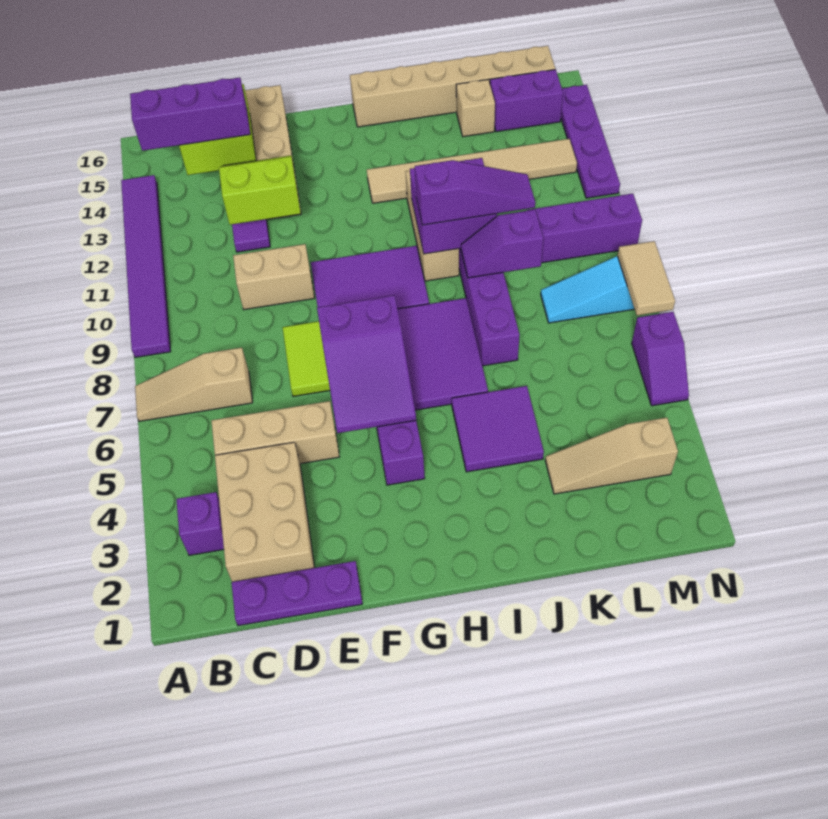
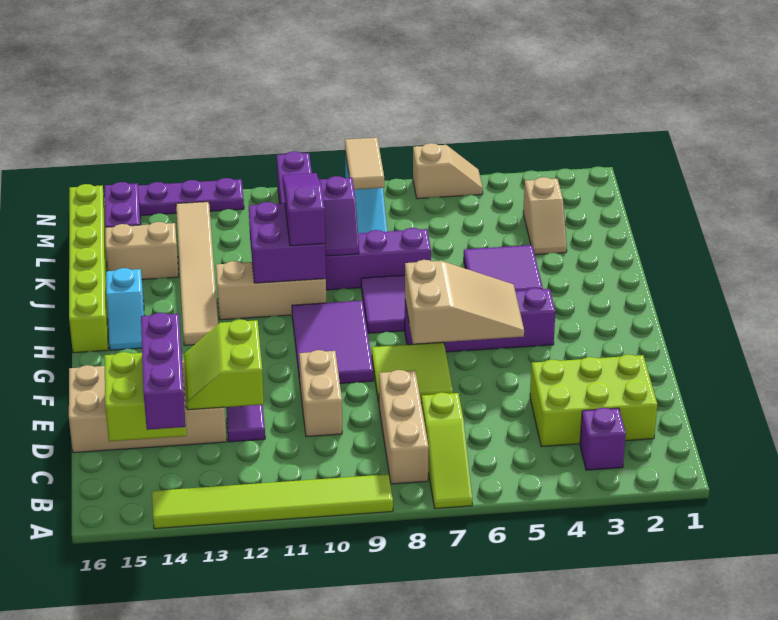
tan slope A7:C7 level 1 top C -> lime slope A7:C7 level 1 top C
purple tile A9:A14 level 1 -> lime tile A9:A14 level 1
purple plate C1:E1 level 1 -> none
tan brick C2:D4 level 1 -> lime brick C2:D4 level 1
tan brick C5:E5 level 1 -> tan brick B8:D8 level 1
purple slope F5:G7 level 2 top 7 -> tan slope F5:G7 level 2 top 7
none -> cyan slope H15:I15 level 1 top I
tan brick H16:M16 level 1 -> lime brick H16:M16 level 1
tan slope K3:M3 level 1 top M -> tan slope K3:L3 level 1 top L
tan brick K15 level 1 -> tan brick K14:K15 level 1
purple slope N5:N6 level 1 top 6 -> tan slope N5:N6 level 1 top 6
tan tile N7:N8 level 2 -> tan tile M8:N8 level 2

